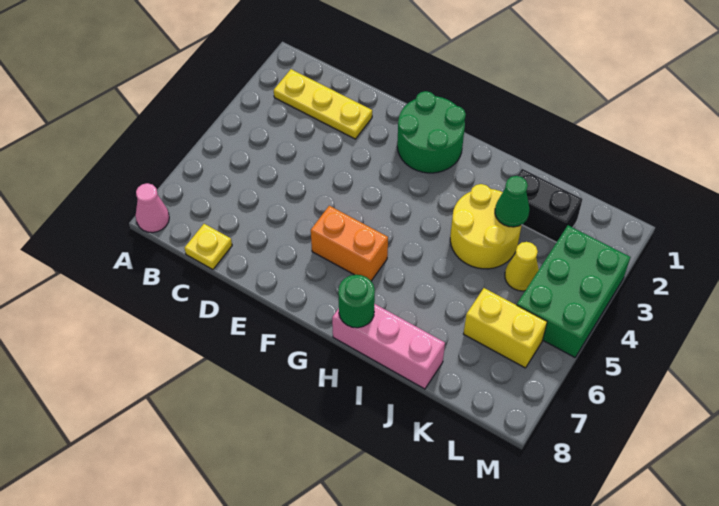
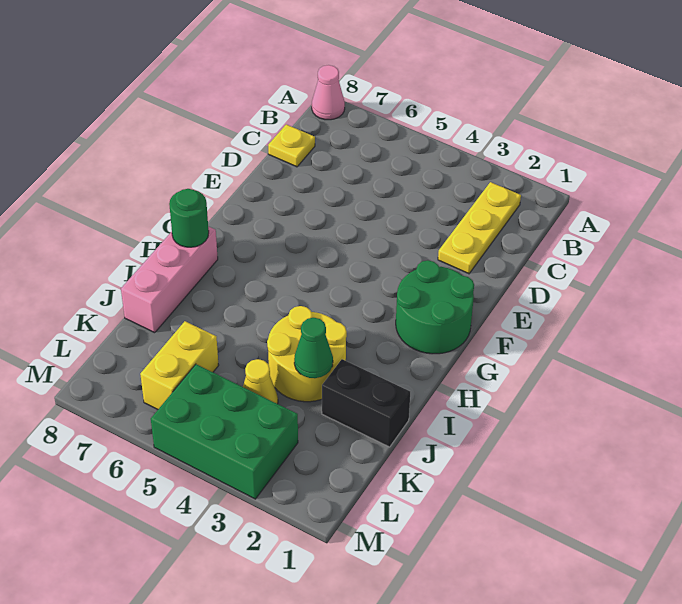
orange brick F6:G6 level 1 -> none
black brick J2:K2 level 1 -> black brick J1:J2 level 1

